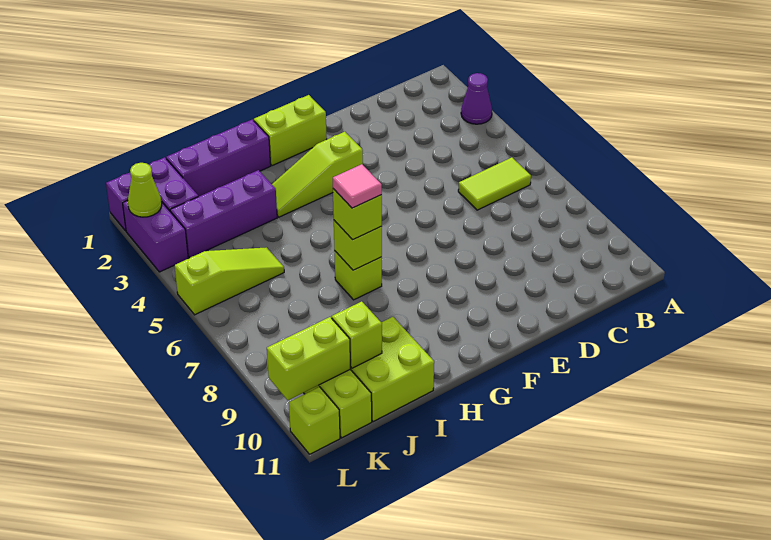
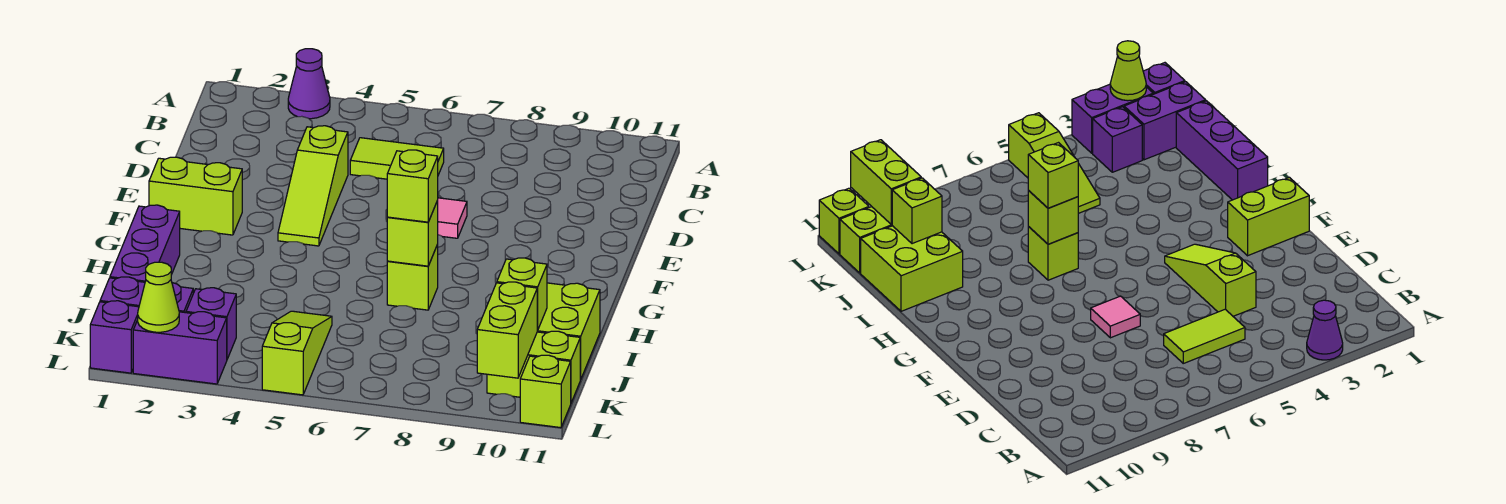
lime tile B6:C6 level 1 -> lime tile C5:C6 level 1
lime brick F1:G1 level 1 -> lime brick F1:F2 level 1
lime slope F3:H3 level 1 top F -> lime slope D4:F4 level 1 top D
pink tile H7 level 4 -> pink tile E7 level 1
purple brick I3:K3 level 1 -> purple brick K3 level 1

